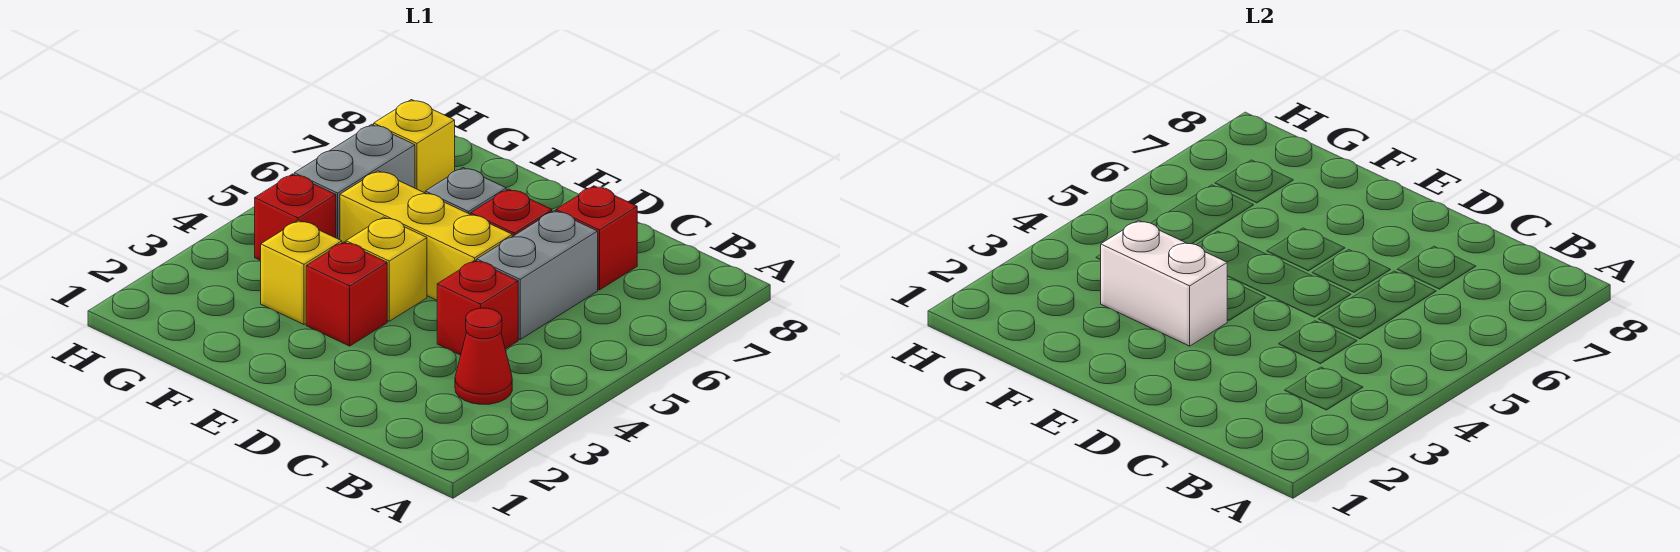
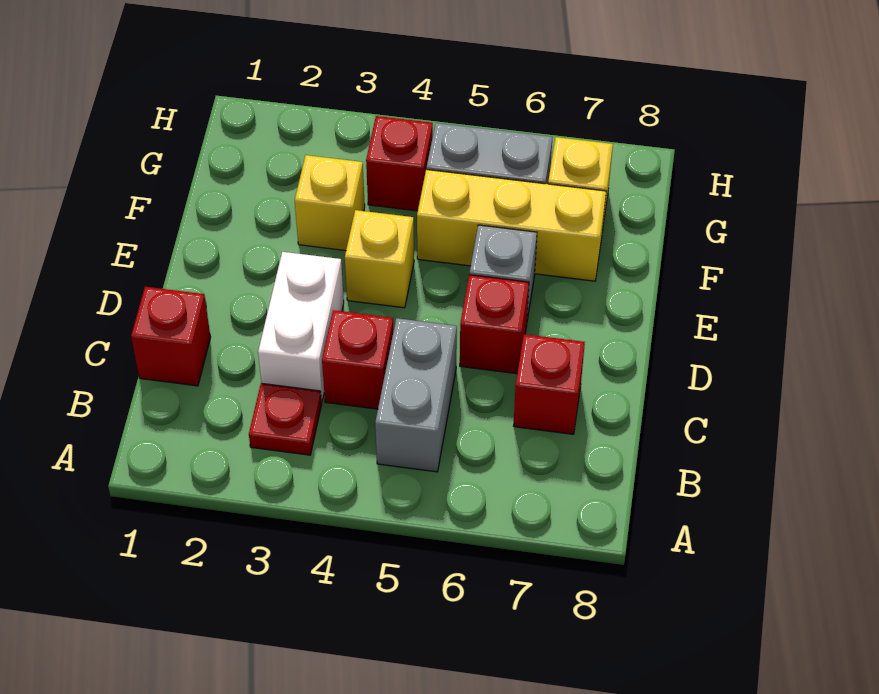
red cone B3 level 1 -> red plate B3 level 1
grey brick C5:C6 level 1 -> grey brick B5:C5 level 1
yellow brick D5:F5 level 1 -> yellow brick F5:F7 level 1
red brick E3 level 1 -> red brick C1 level 1
white brick E3:F3 level 2 -> white brick C3:D3 level 1

